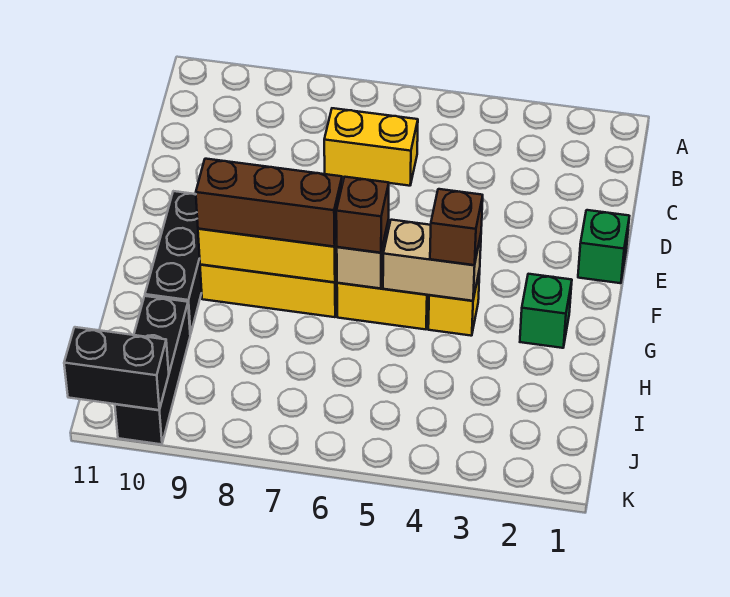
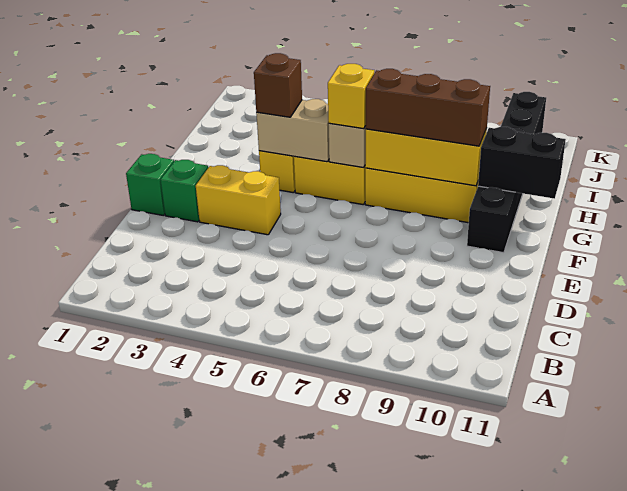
yellow brick C6:C7 level 1 -> yellow brick E3:E4 level 1
green brick G2 level 1 -> green brick E2 level 1
brown brick G6 level 3 -> yellow brick G6 level 3
black brick K10:K11 level 2 -> black brick G10:G11 level 2

